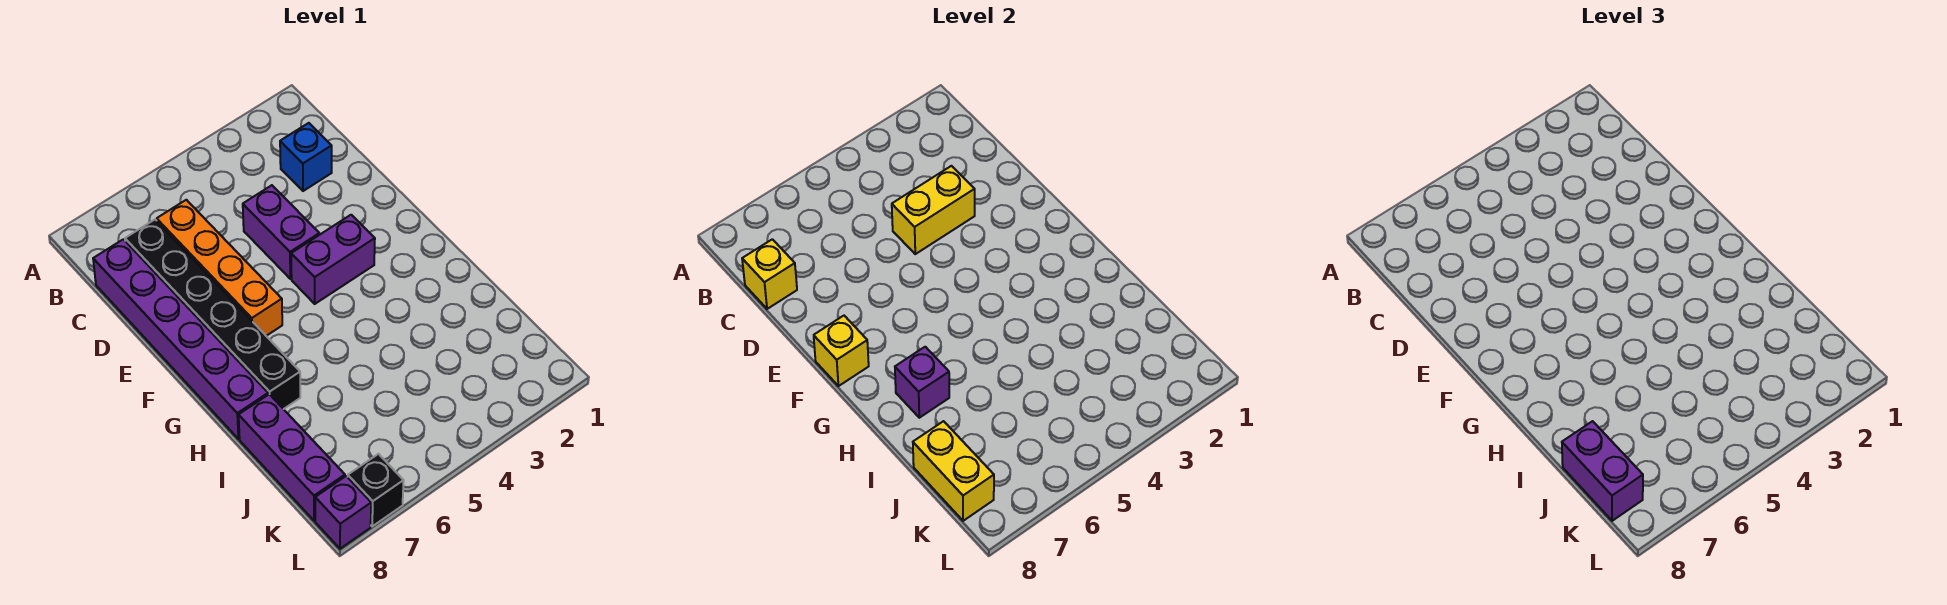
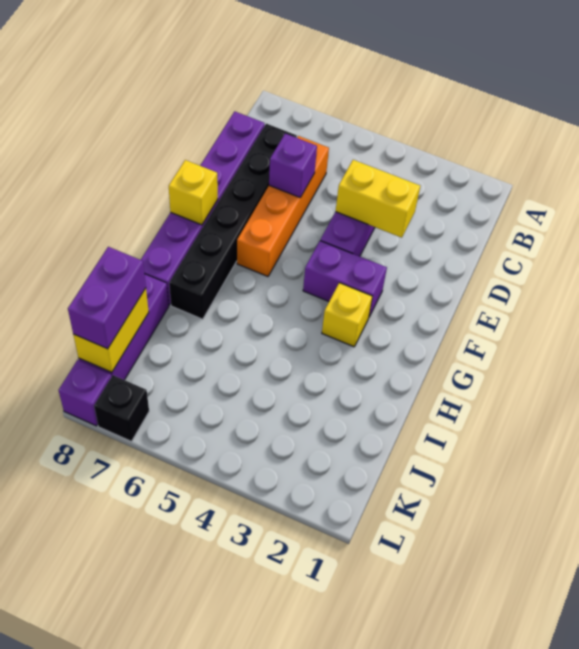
blue brick C2 level 1 -> none
yellow brick C8 level 2 -> yellow brick G3 level 1
purple brick H7 level 2 -> purple brick D6 level 2

